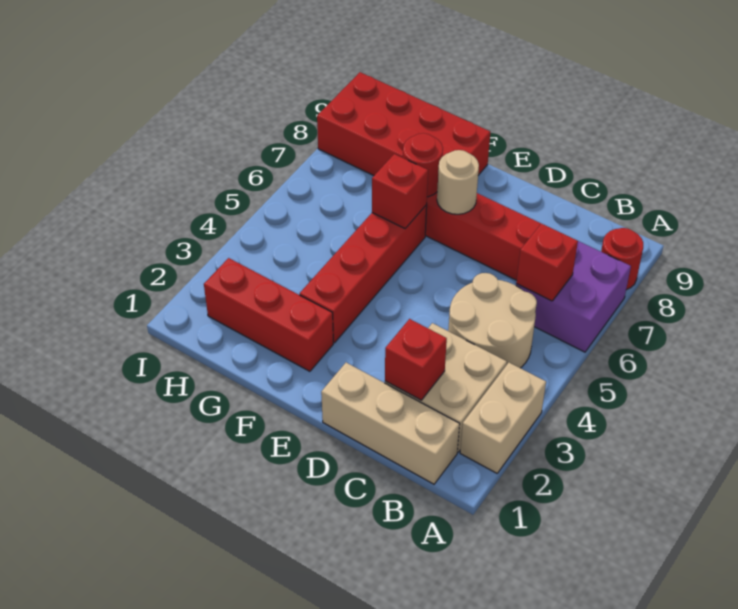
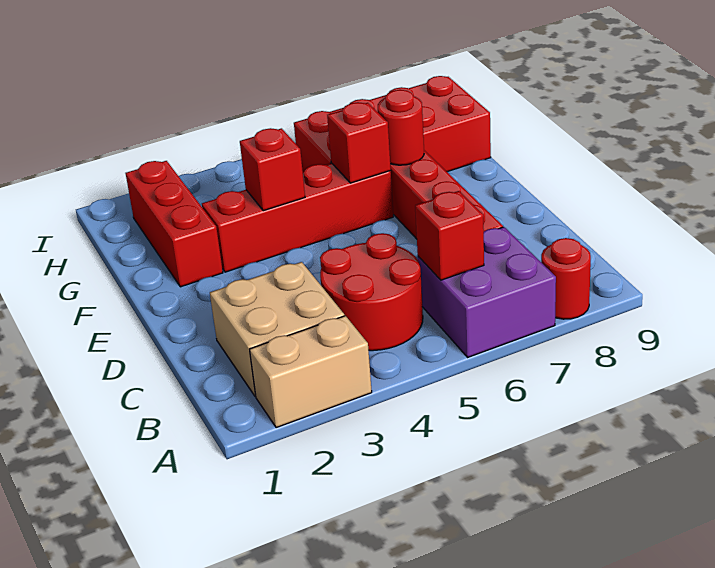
tan brick B1:D1 level 1 -> none
tan round brick B4:C5 level 1 -> red round brick B4:C5 level 1
red brick C2 level 2 -> red brick F4 level 2
tan round brick E7 level 2 -> none
red brick F8:I9 level 1 -> red brick G6:H9 level 1

